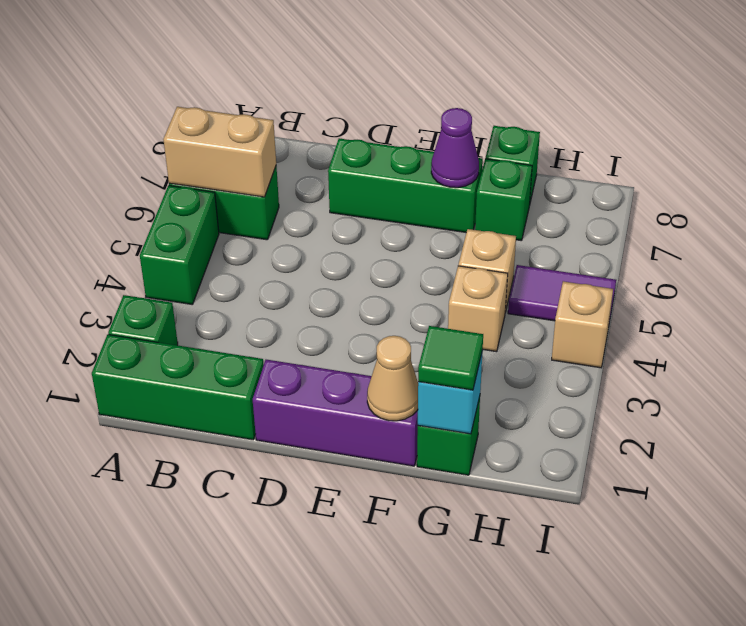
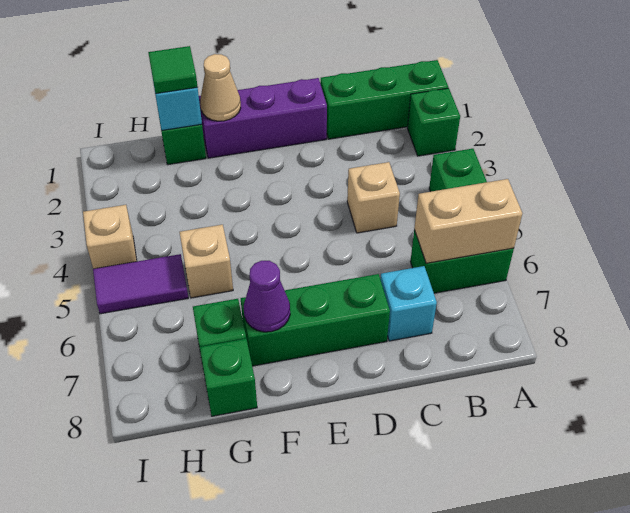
none -> cyan brick C7 level 1
tan brick G4 level 1 -> tan brick C4 level 1

